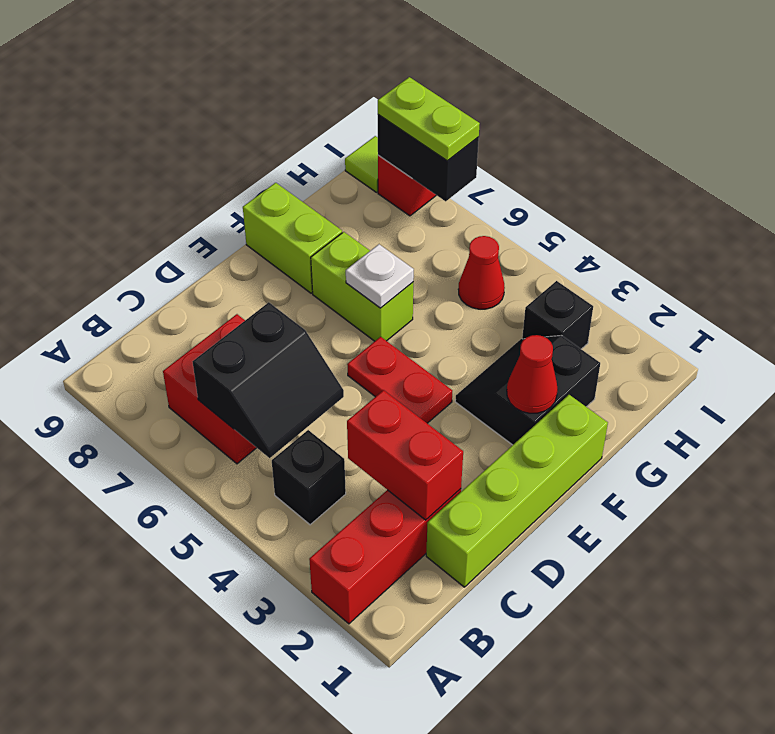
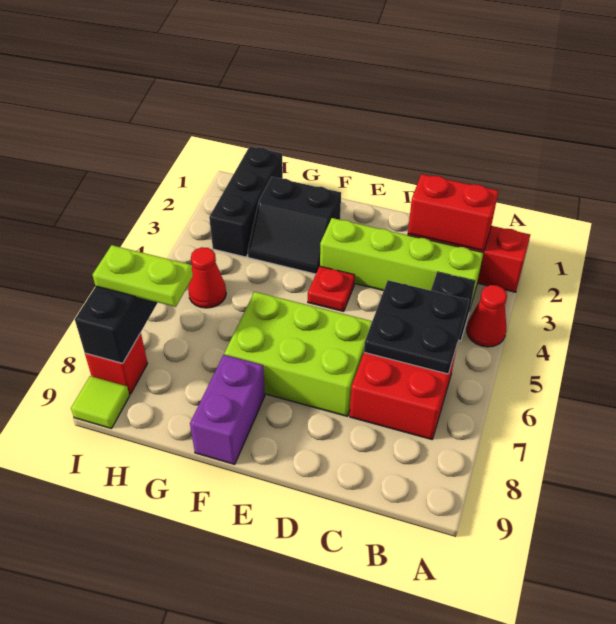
black slope B5:C6 level 2 top 6 -> black plate B5:C6 level 2
lime brick C1:F1 level 1 -> lime brick B3:E3 level 1
red brick C2:C3 level 2 -> red brick B2:C2 level 2
red plate E4:E5 level 1 -> red plate E4 level 1
red cone F2 level 2 -> red cone A4 level 1
lime brick F6:F7 level 1 -> lime brick D6:F7 level 1
white plate F6 level 2 -> none
lime brick F8:F9 level 1 -> purple brick F8:F9 level 1
black brick H3 level 1 -> black brick H1:H3 level 1
lime plate I7:I8 level 3 -> lime plate H7:I7 level 3

